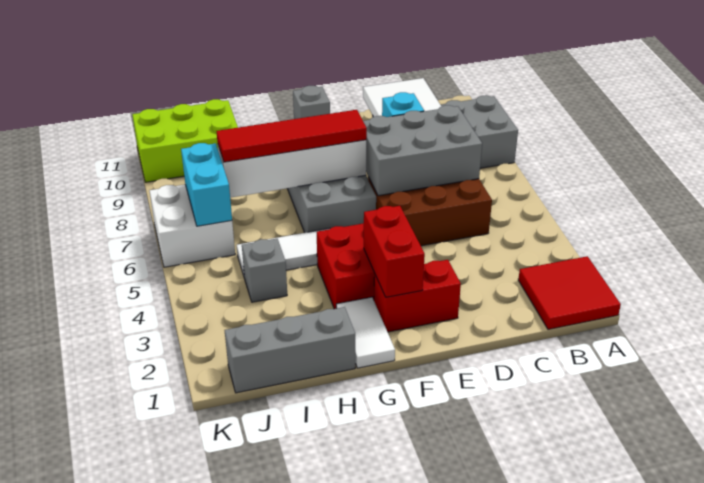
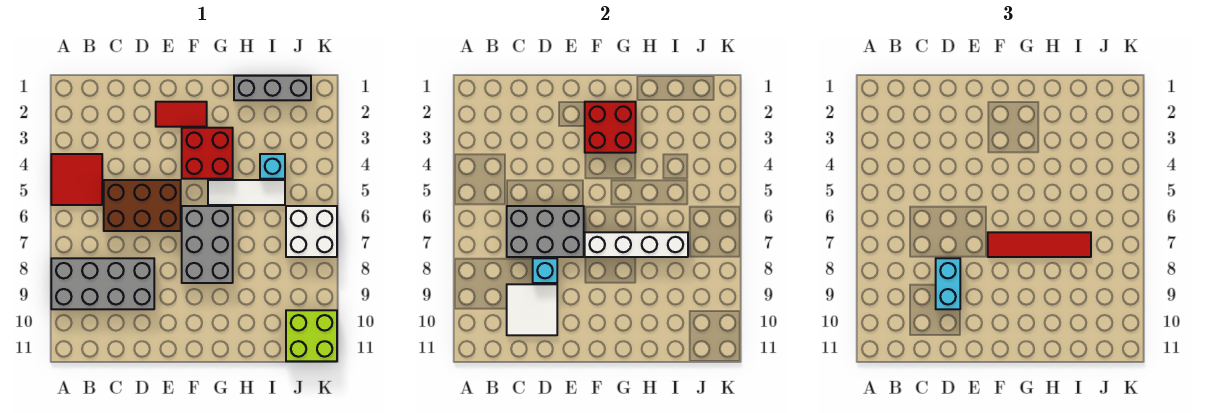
red tile A1:B2 level 1 -> red tile A4:B5 level 1
red brick E2:F2 level 1 -> red tile E2:F2 level 1
red brick F2:F3 level 2 -> red brick F2:G3 level 2
grey brick F11 level 1 -> none
white tile G1:G2 level 1 -> none
grey brick I4 level 1 -> cyan brick I4 level 1
lime brick I10:K11 level 1 -> lime brick J10:K11 level 1
cyan brick J6:J7 level 2 -> cyan brick D8:D9 level 3

